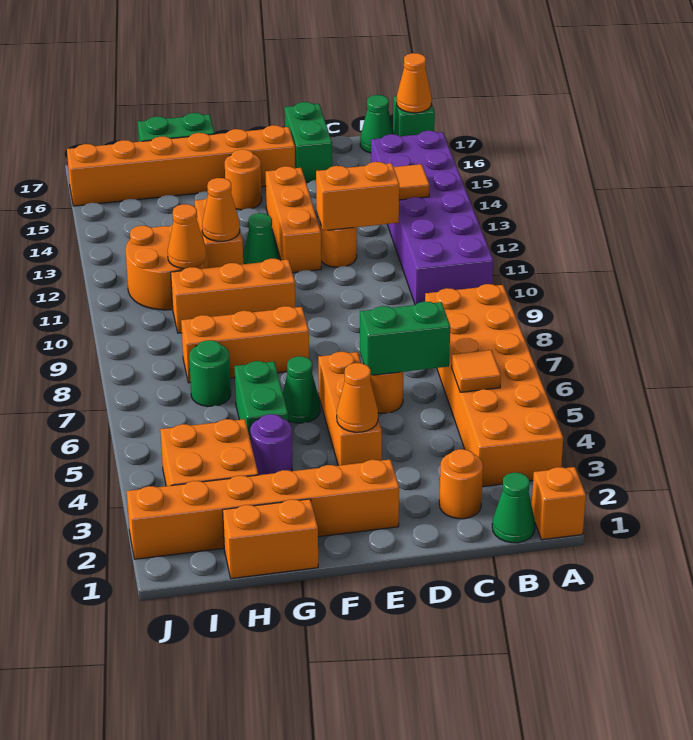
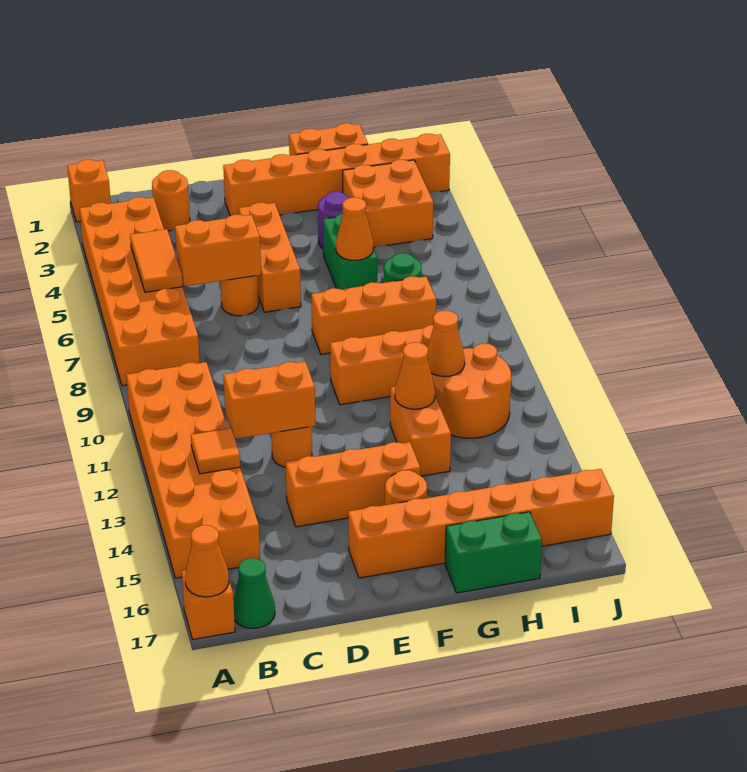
purple brick A10:B15 level 1 -> orange brick A10:B15 level 1
green brick A17 level 1 -> orange brick A17 level 1
green cone B1 level 1 -> none
orange tile B5 level 2 -> orange tile B5:B6 level 2
green brick C6:D6 level 2 -> orange brick C6:D6 level 2
green brick D16:D17 level 1 -> none
orange cone E4 level 2 -> orange cone G6 level 2
orange brick E12:E14 level 1 -> orange brick D14:F14 level 1
green cone F6 level 1 -> none
green cone F12 level 1 -> none

